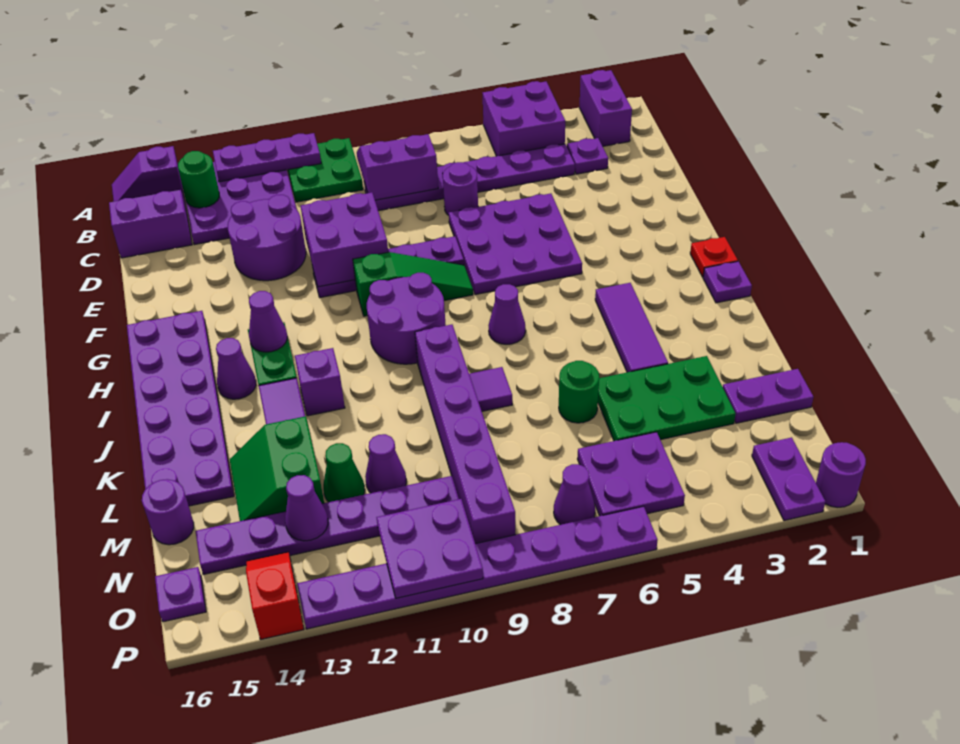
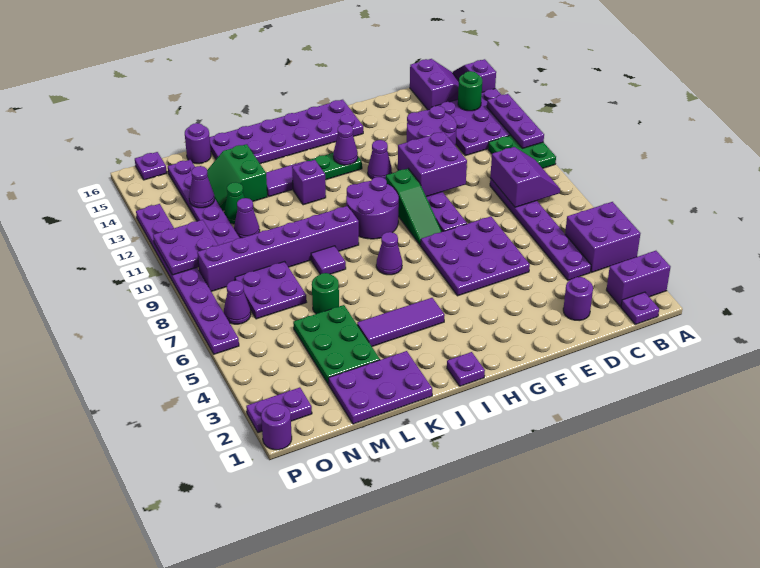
purple plate C3 level 1 -> purple plate B1 level 1
purple round brick D7 level 1 -> purple round brick D2 level 1
red plate H1 level 1 -> none
purple cone I14 level 1 -> purple cone G12 level 1
green slope L13:M14 level 1 top 13 -> green slope L13:M14 level 1 top L
purple plate M1:M2 level 1 -> purple plate K1:M2 level 1
purple plate N5:O6 level 1 -> purple plate M7:N8 level 1
red slope O14:P14 level 1 top P -> none

